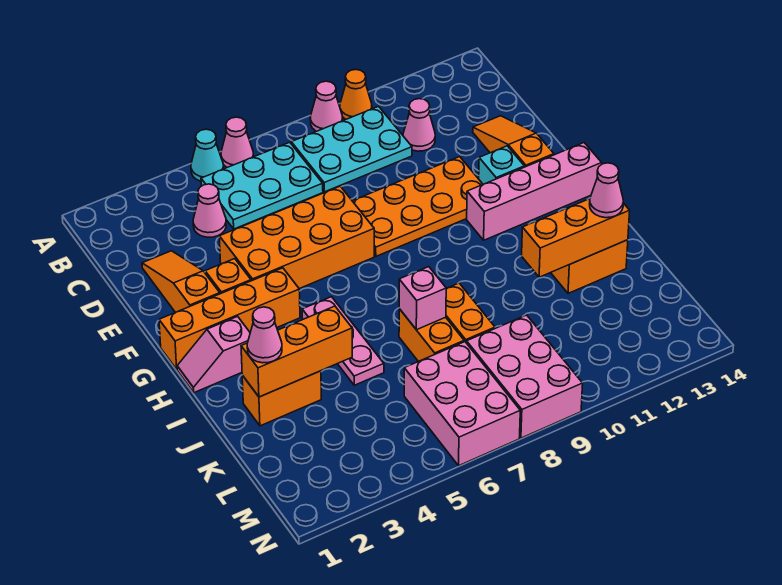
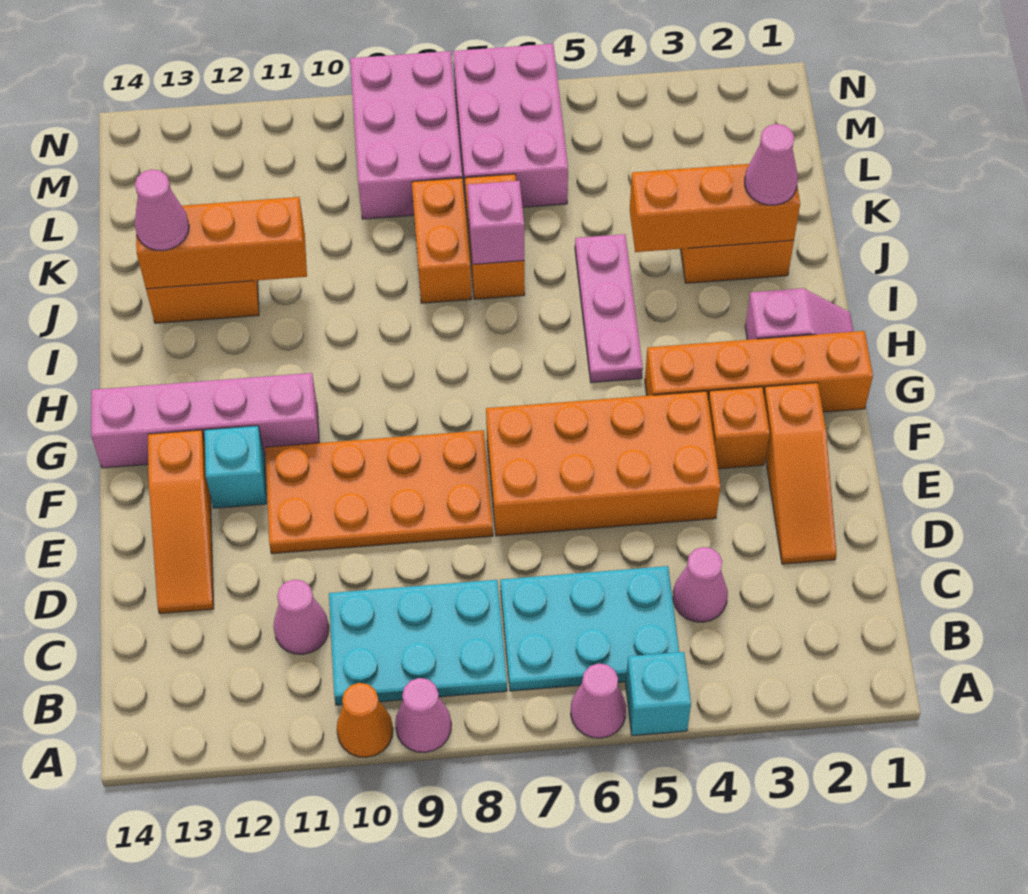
cyan cone A5 level 1 -> cyan brick A5 level 1

